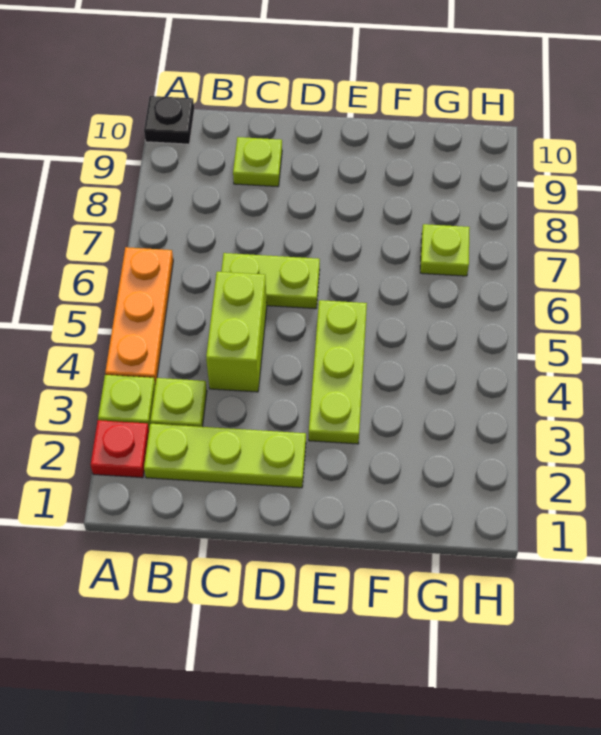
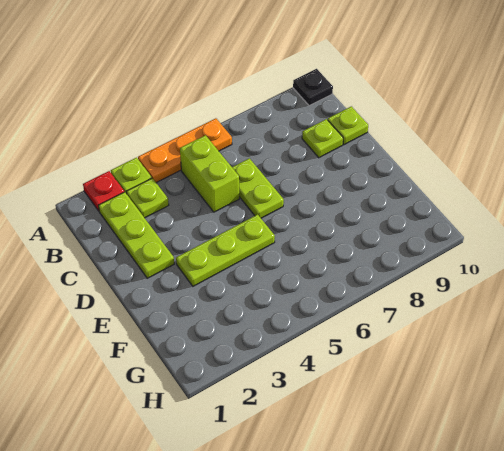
lime brick C4:C5 level 1 -> lime brick B5:C5 level 1
lime plate G7 level 1 -> lime plate C10 level 1

